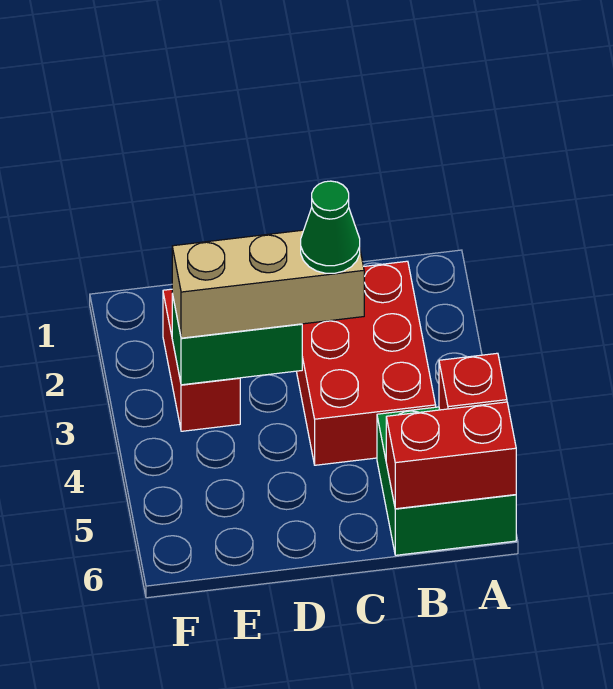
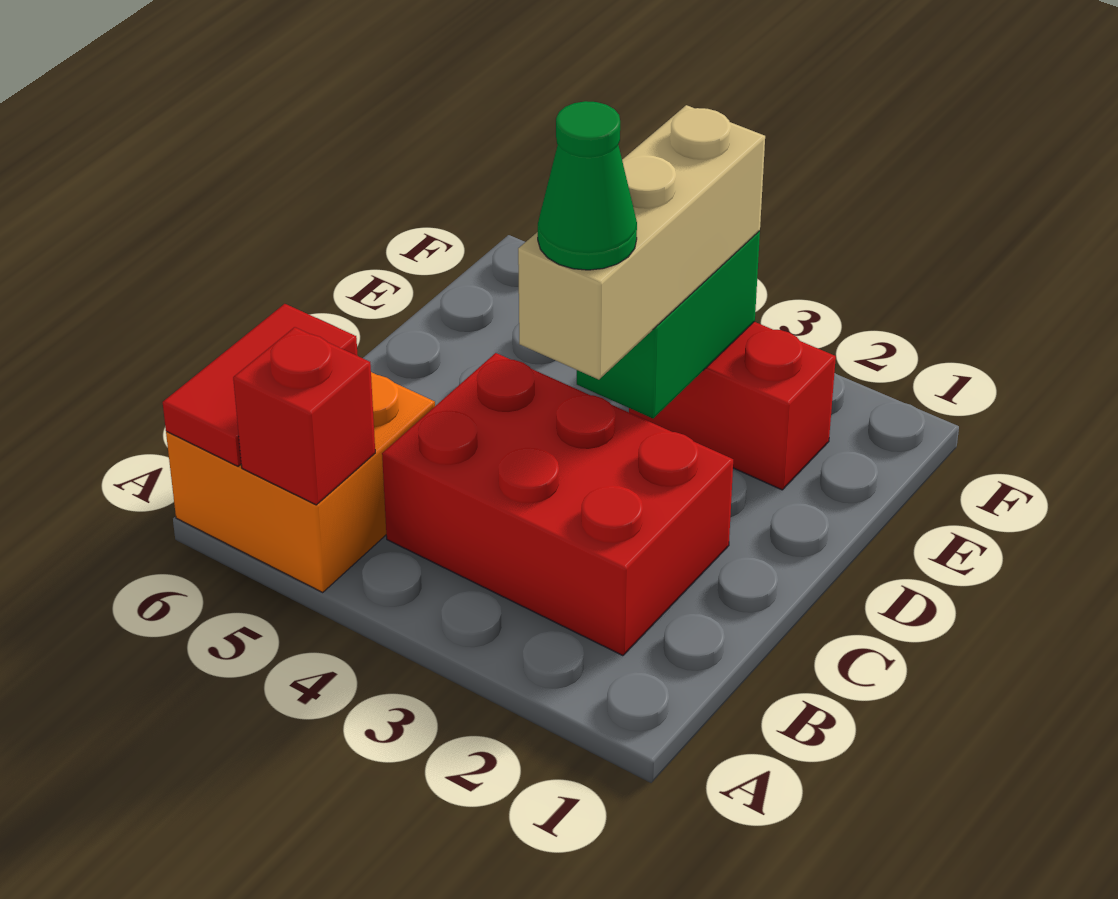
green brick A5:B6 level 1 -> orange brick A5:B6 level 1
red brick A6:B6 level 2 -> red tile A6:B6 level 2

